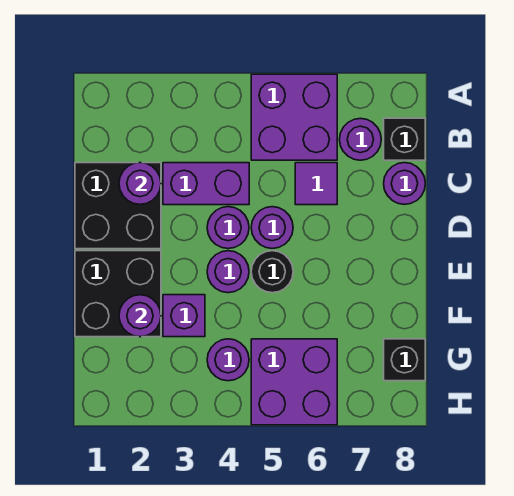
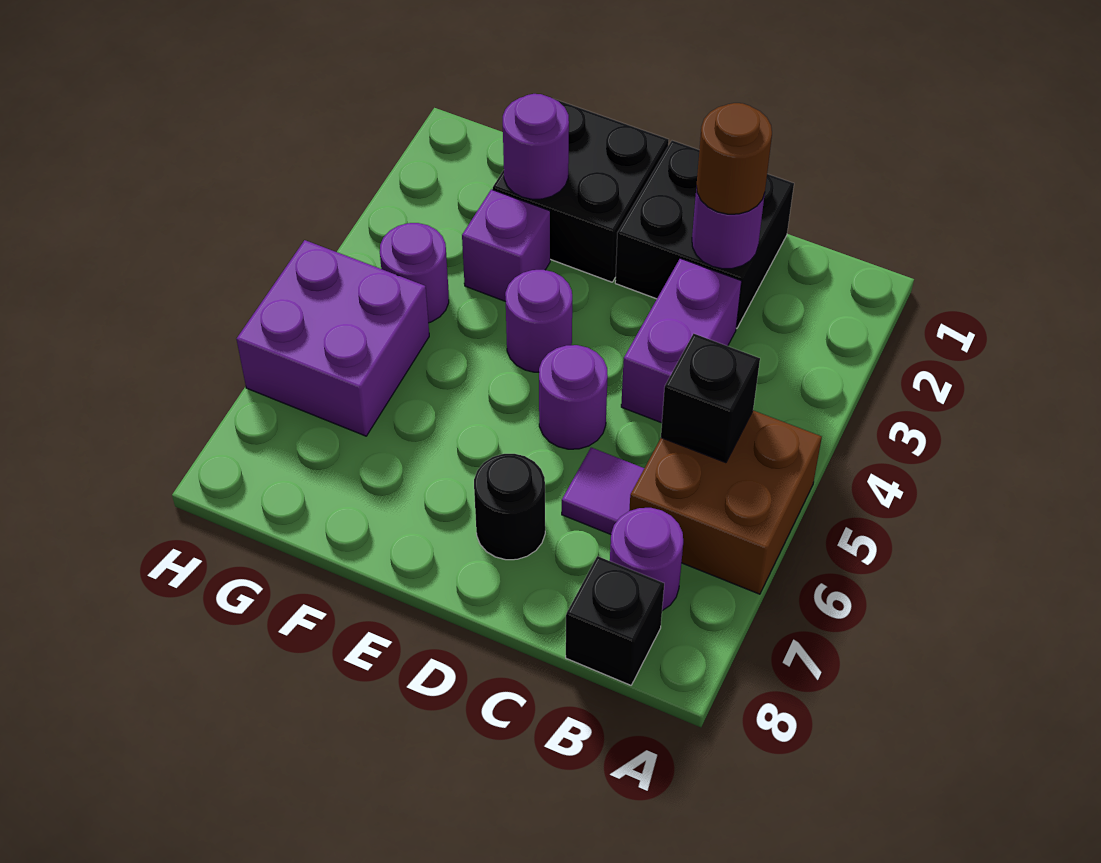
purple brick A5:B6 level 1 -> brown brick A5:B6 level 1
none -> brown round brick C2 level 3
purple round brick C8 level 1 -> none
purple round brick D4 level 1 -> none
black round brick E5 level 1 -> black round brick D7 level 1
black brick G8 level 1 -> black brick B5 level 2

